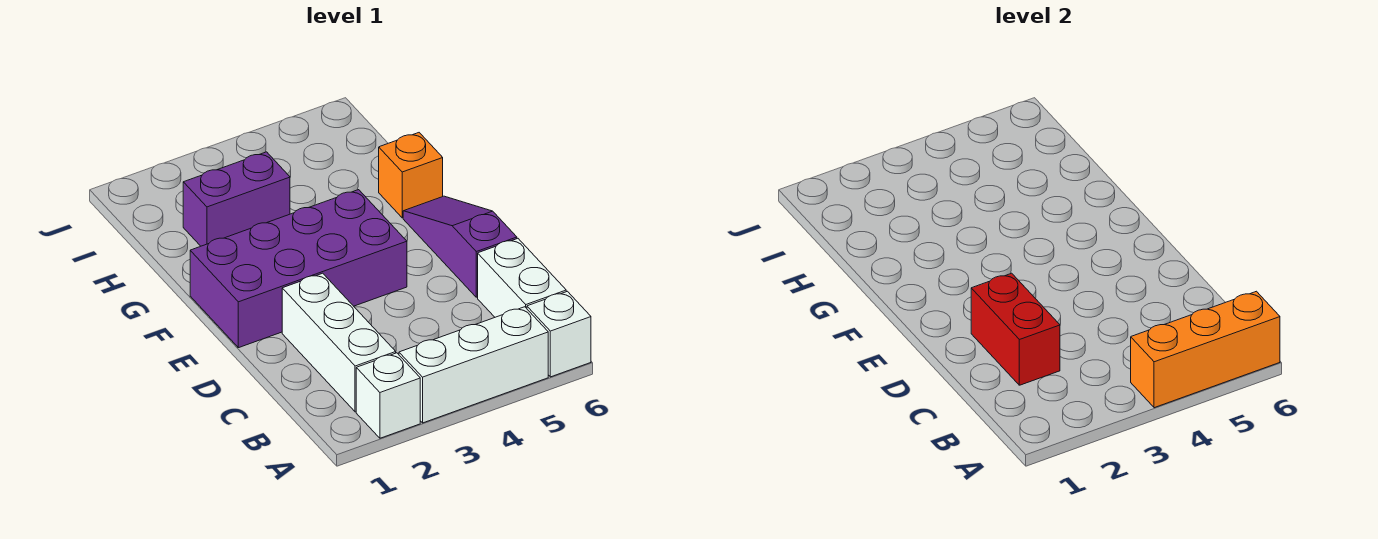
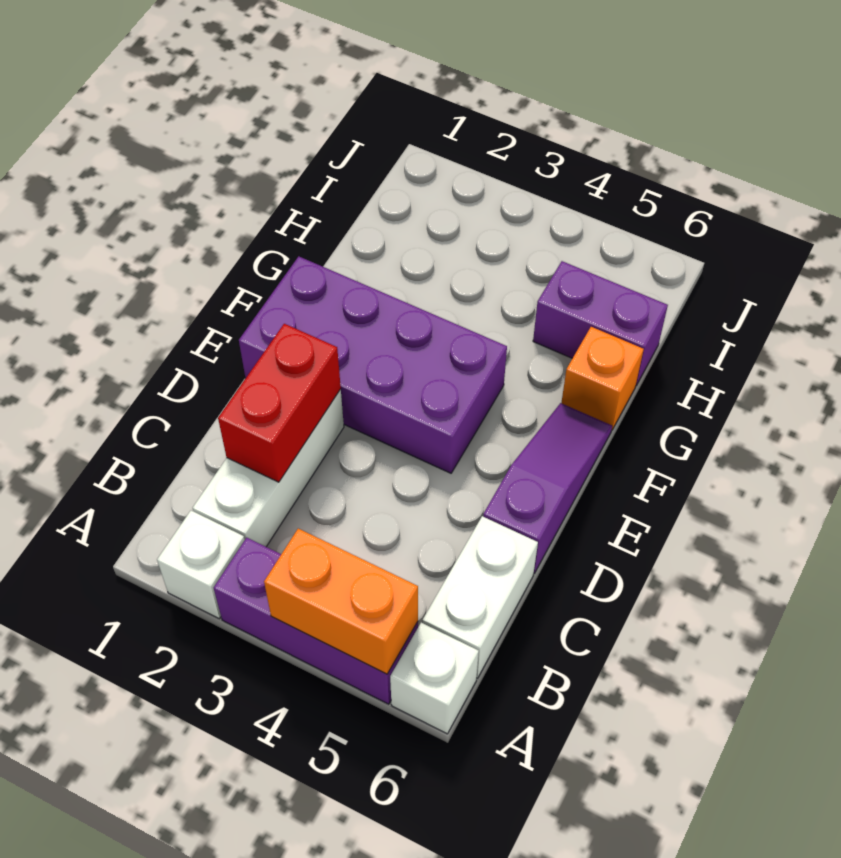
white brick A3:A5 level 1 -> purple brick A3:A5 level 1
orange brick A4:A6 level 2 -> orange brick A4:A5 level 2
purple brick H2:H3 level 1 -> purple brick H5:H6 level 1

